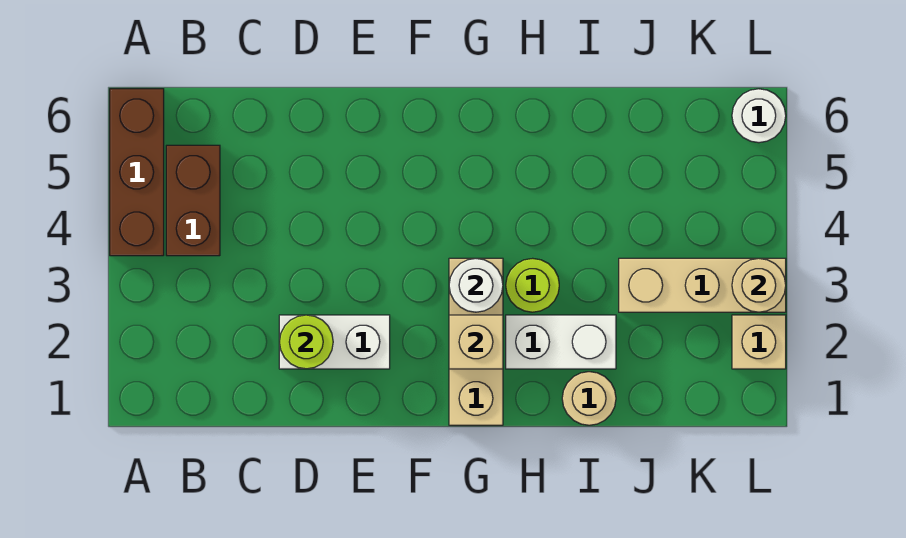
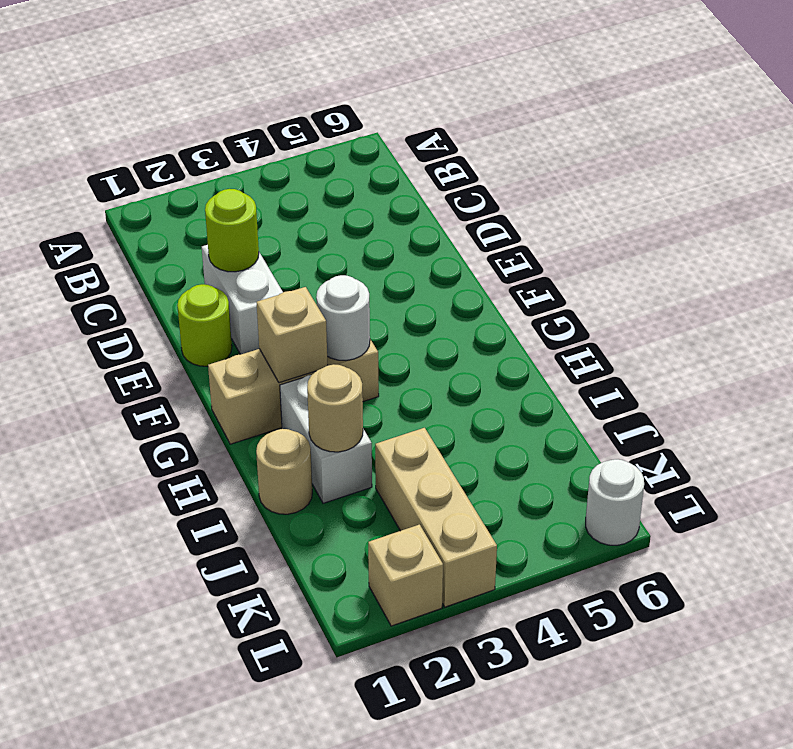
brown brick A4:A6 level 1 -> none
brown brick B4:B5 level 1 -> none
lime round brick H3 level 1 -> lime round brick E1 level 1
tan round brick L3 level 2 -> tan round brick I2 level 2

